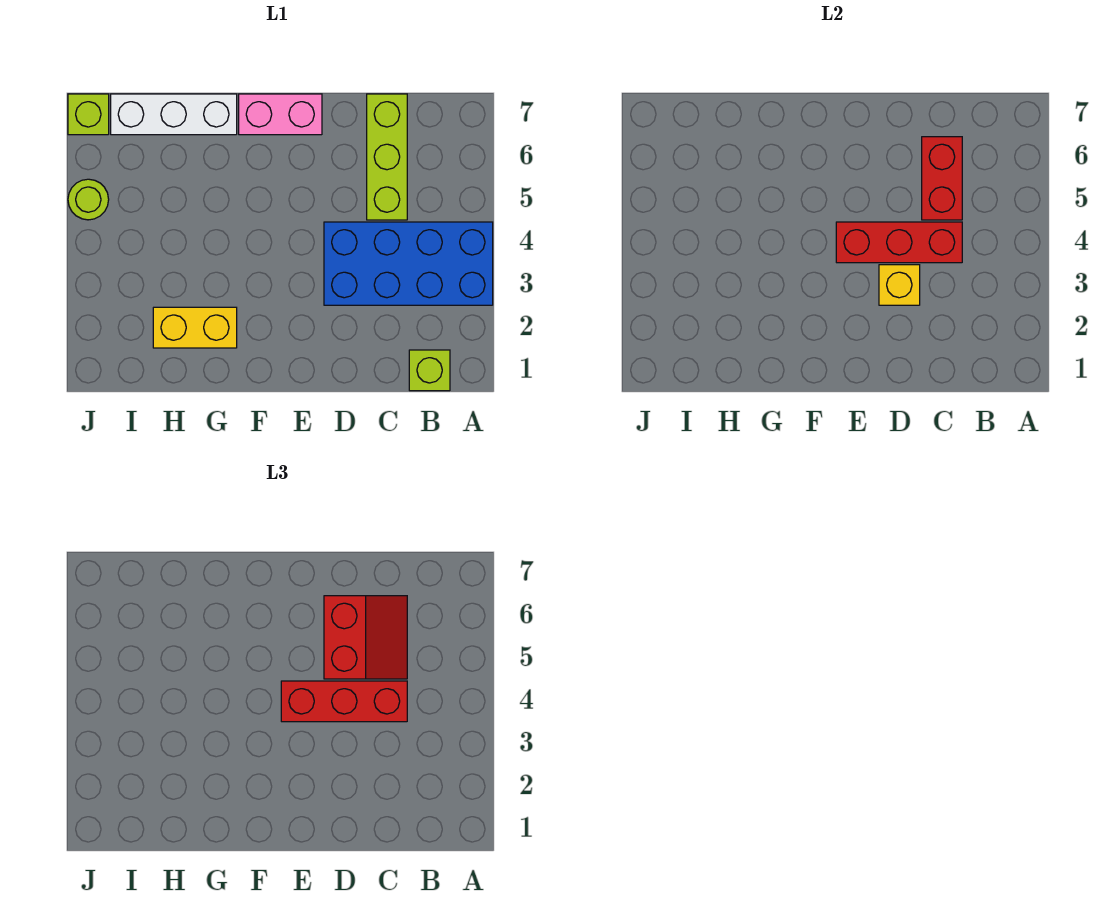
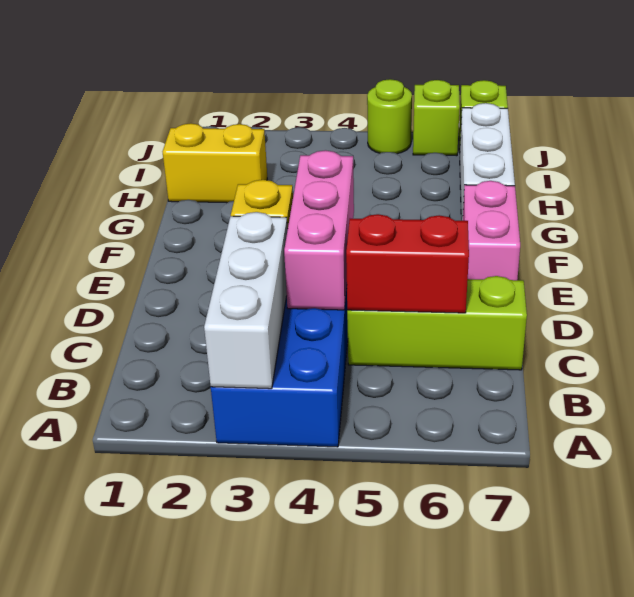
none -> white brick A3:C3 level 2
lime brick B1 level 1 -> lime brick J6 level 1
red brick C4:E4 level 2 -> pink brick C4:E4 level 2
red brick C4:E4 level 3 -> none
red slope C5:D6 level 3 top D -> none
yellow brick G2:H2 level 1 -> yellow brick H1:H2 level 1

